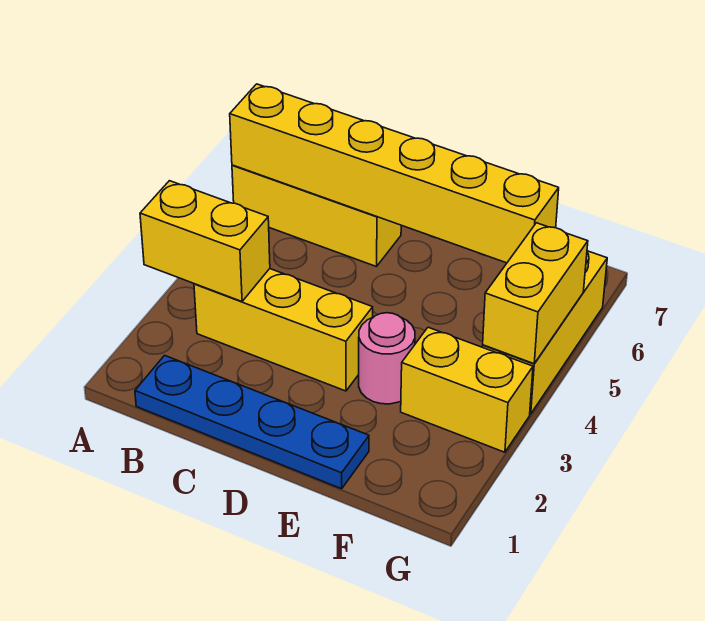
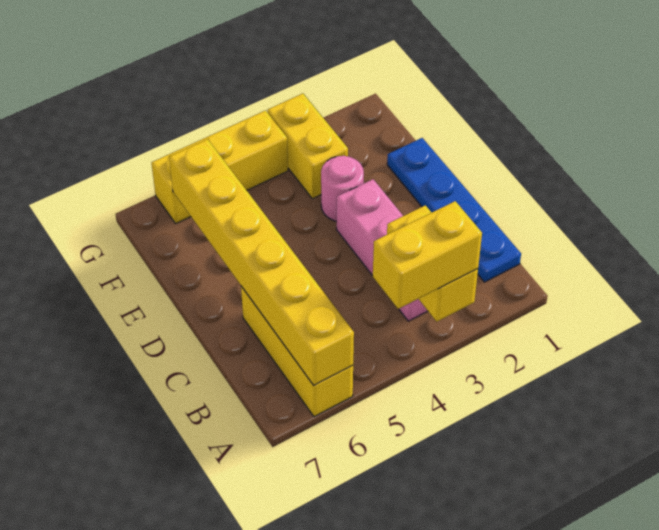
yellow brick B3:D3 level 1 -> pink brick B3:D3 level 1
yellow brick G4:G5 level 2 -> yellow brick A3:A4 level 3

